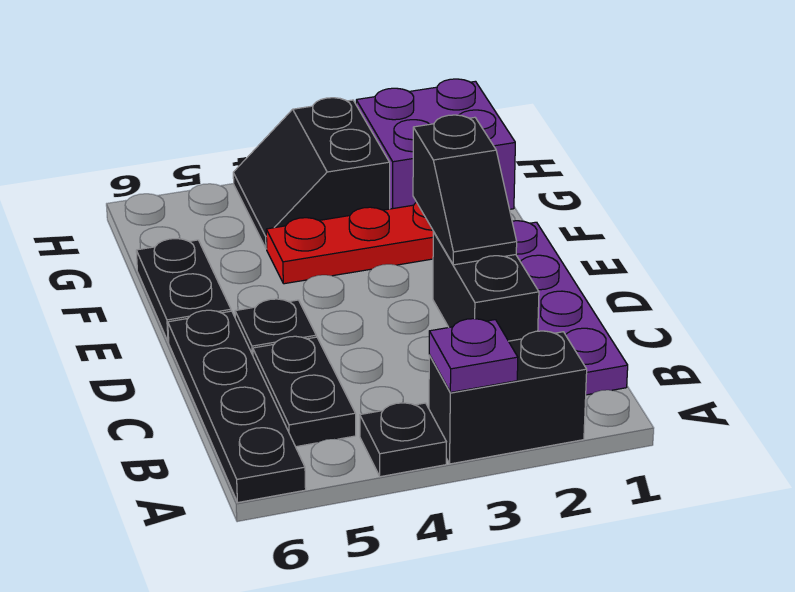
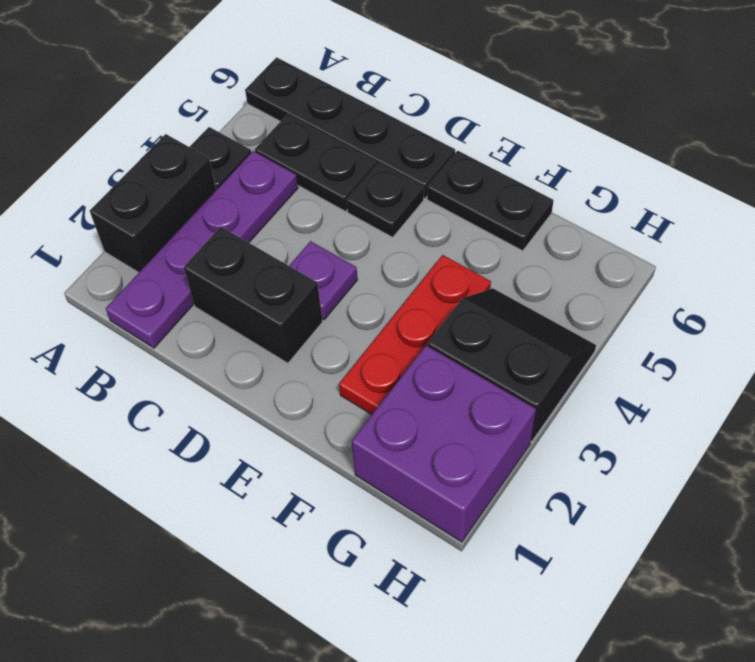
purple plate A3 level 2 -> purple plate D3 level 1
purple plate B1:E1 level 1 -> purple plate B1:B4 level 1
black slope D2:E2 level 2 top E -> none

